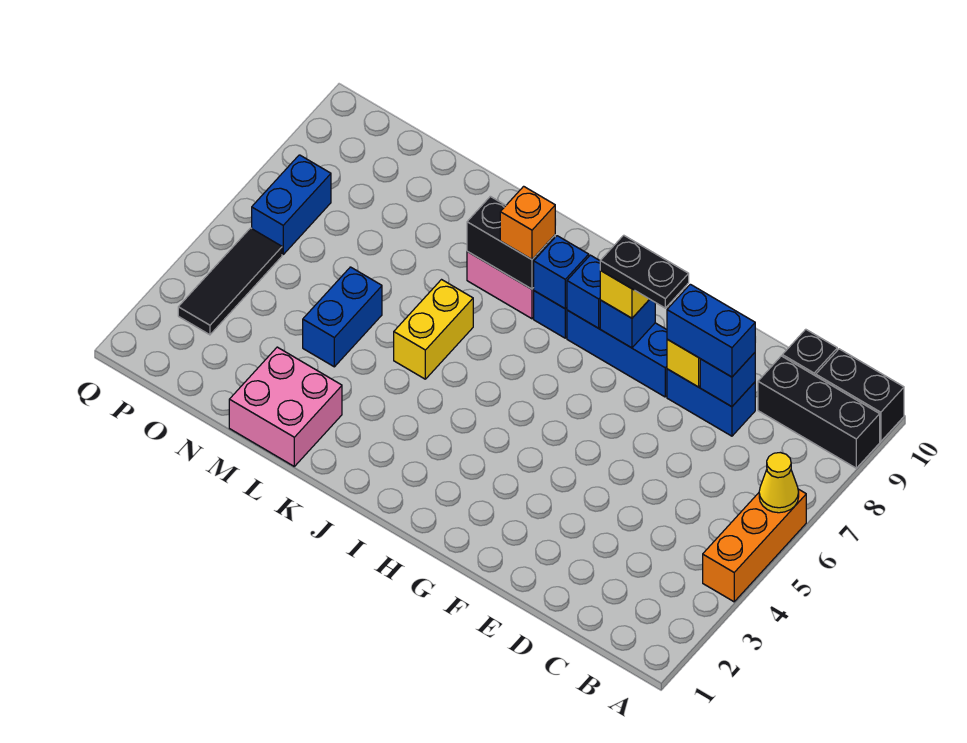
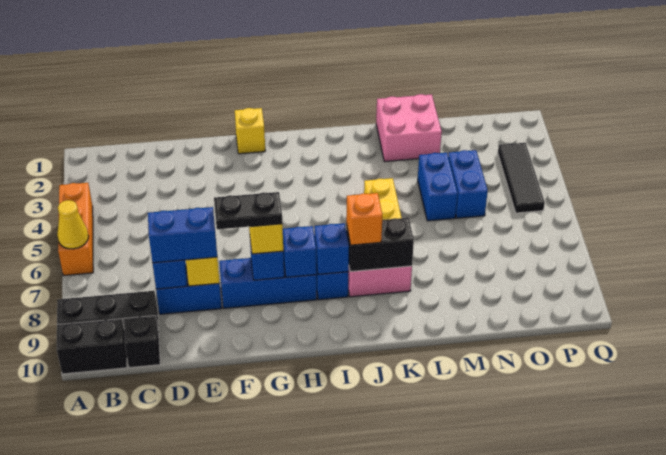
none -> yellow brick G1 level 1
blue brick P6:P7 level 1 -> blue brick N4:N5 level 1

